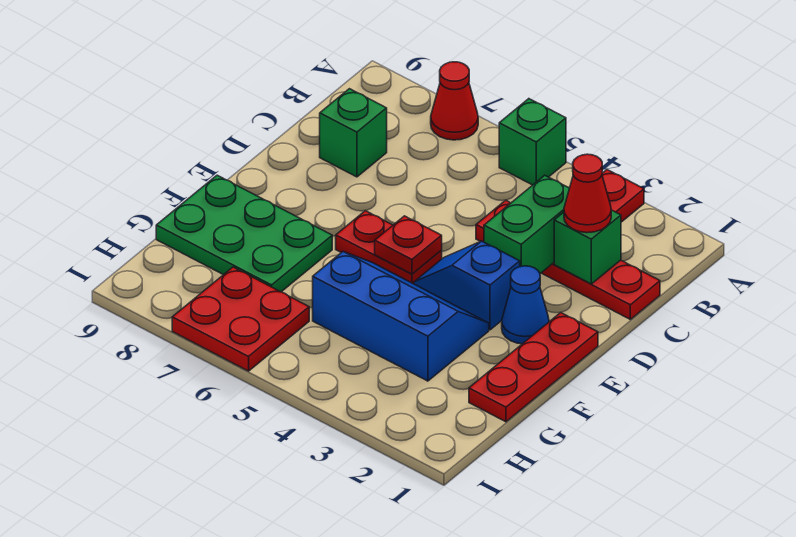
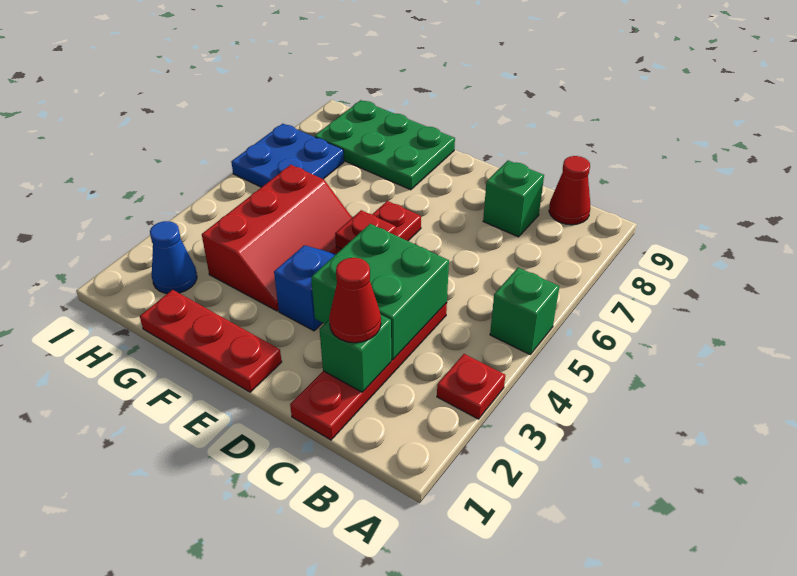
red cone A7 level 1 -> red cone B9 level 1
green brick C3:D3 level 2 -> green brick C3:D4 level 2
blue cone E2 level 1 -> blue cone H2 level 1
blue slope F3:G5 level 1 top G -> red slope F3:G5 level 1 top G
green plate F7:G9 level 1 -> green plate F8:H9 level 1
red plate H6:I7 level 1 -> blue plate H6:I7 level 1

